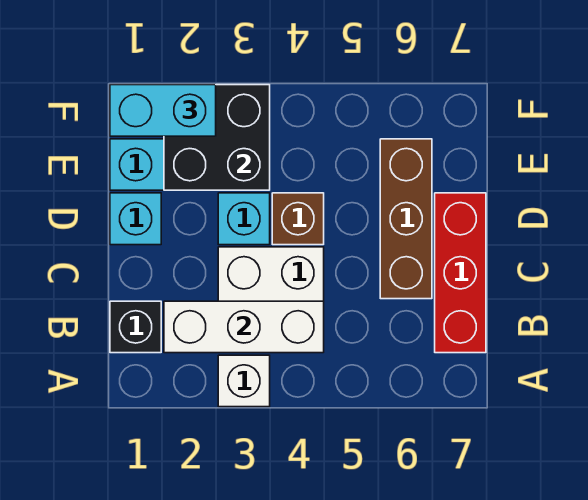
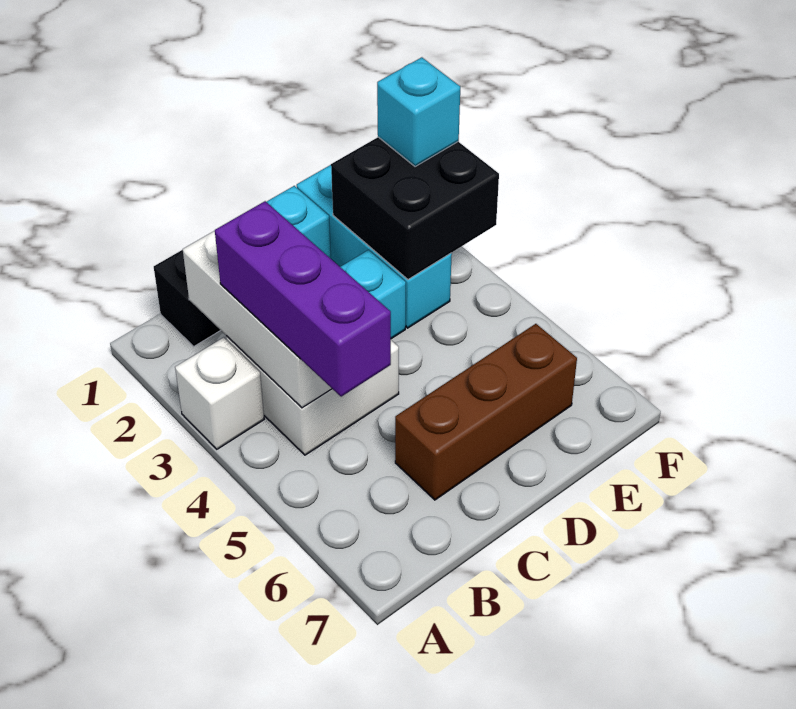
none -> purple brick B3:B5 level 3
red brick B7:D7 level 1 -> none
brown brick D4 level 1 -> none
cyan brick F1:F2 level 3 -> cyan brick F2 level 3

